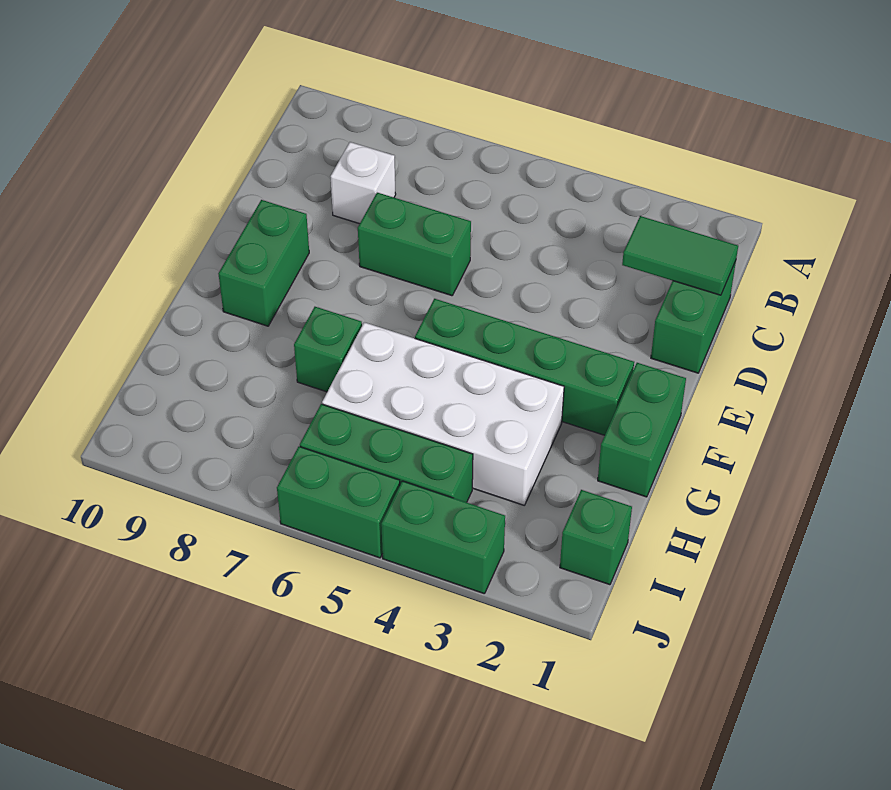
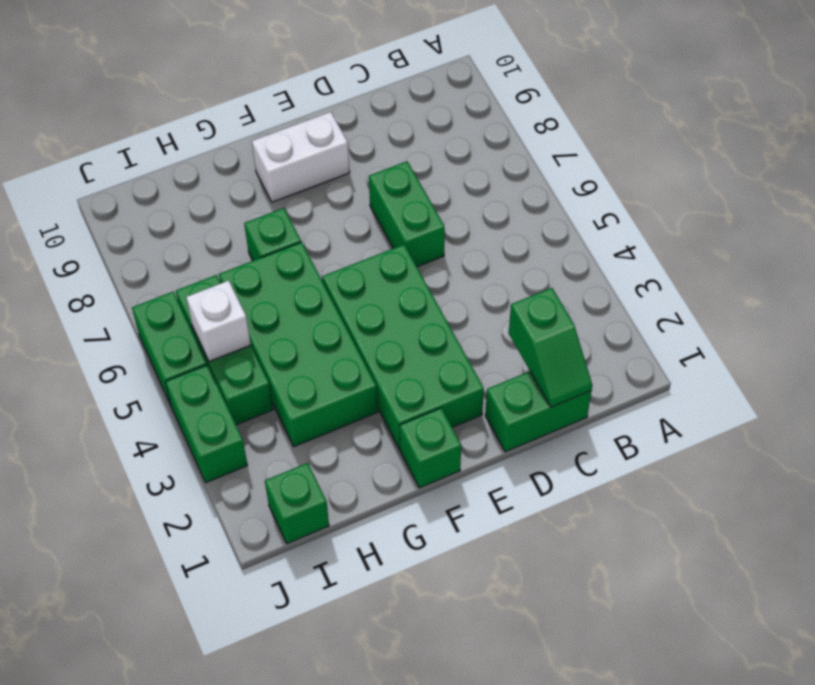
green tile C1:C2 level 2 -> green slope C1:C2 level 2 top 2
white brick C8 level 1 -> white brick I5 level 2
green brick E9:F9 level 1 -> white brick E9:F9 level 1
green brick F1:G1 level 1 -> green brick F1 level 1
green brick F2:F5 level 1 -> green brick E2:F5 level 1
white brick G3:H6 level 1 -> green brick G3:H6 level 1

